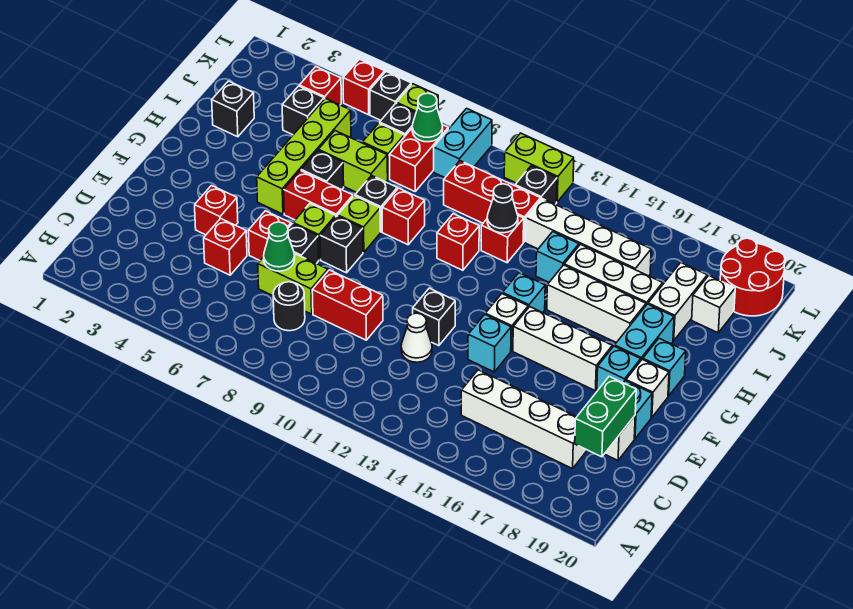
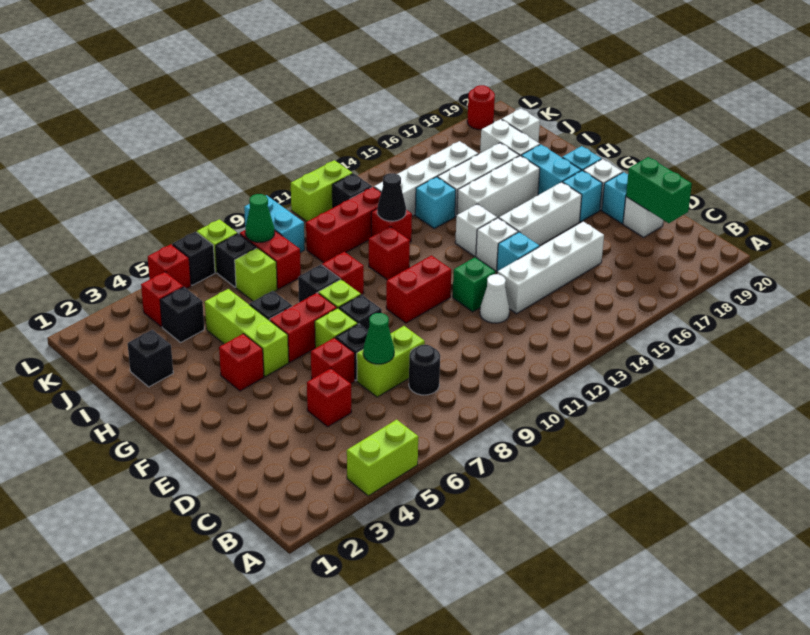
white brick C15:C18 level 1 -> white brick D13:D16 level 1
red brick D9:D10 level 1 -> red brick F10:F11 level 1
red brick E4 level 1 -> red brick G4 level 1
black brick E12 level 1 -> green brick E12 level 1
lime brick G5:J5 level 1 -> lime brick G5:I5 level 1
cyan brick G14 level 1 -> white brick G14 level 1
lime brick I6:I7 level 1 -> lime brick A4:A5 level 1
red round brick K19:L20 level 1 -> red round brick L19 level 1

